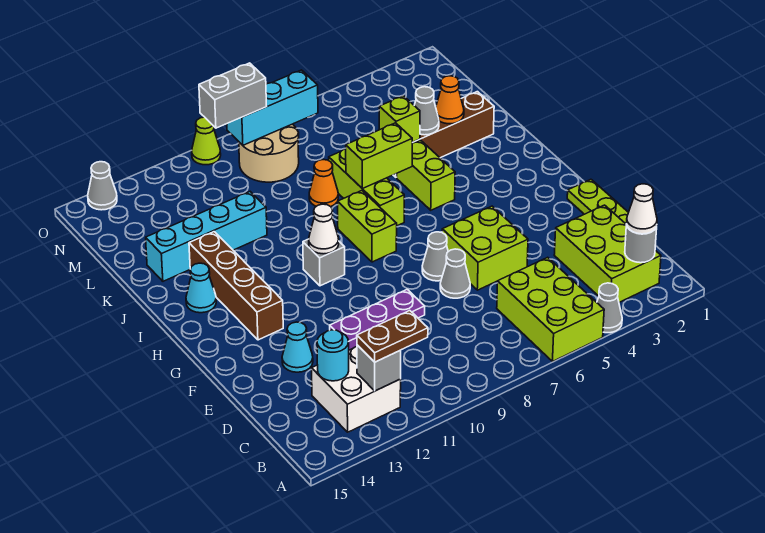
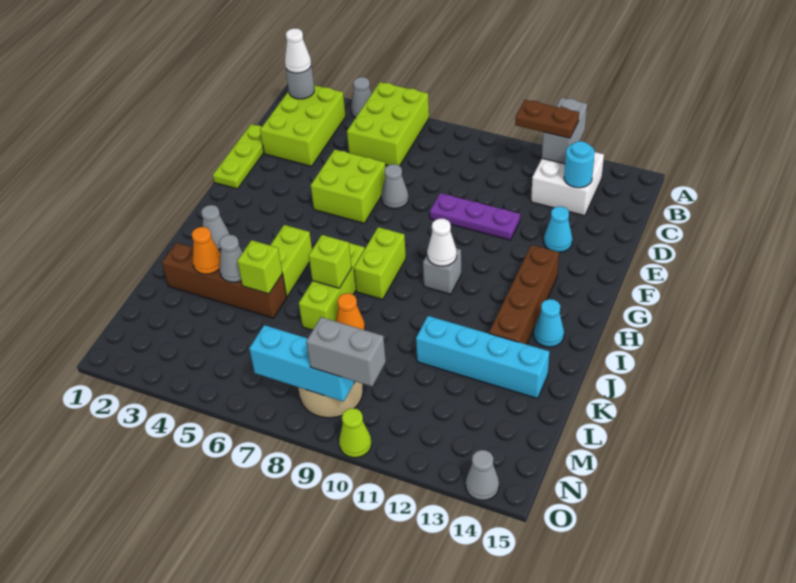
grey brick B12 level 2 -> grey brick A12:B12 level 2
grey cone F7 level 1 -> grey cone I2 level 1
lime brick J6:J7 level 2 -> lime brick J7 level 2

